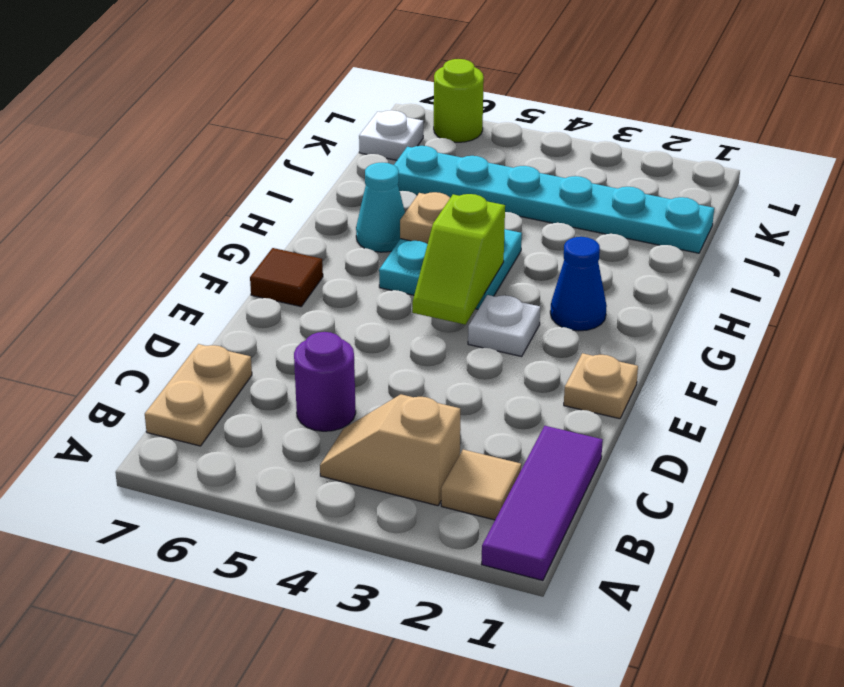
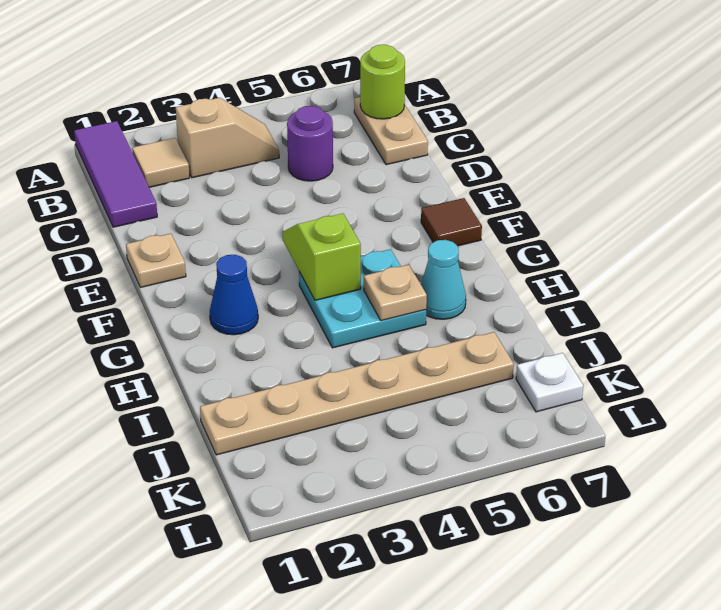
white plate F3 level 1 -> none
cyan plate J1:J6 level 1 -> tan plate J1:J6 level 1
lime round brick L6 level 1 -> lime round brick B7 level 2

